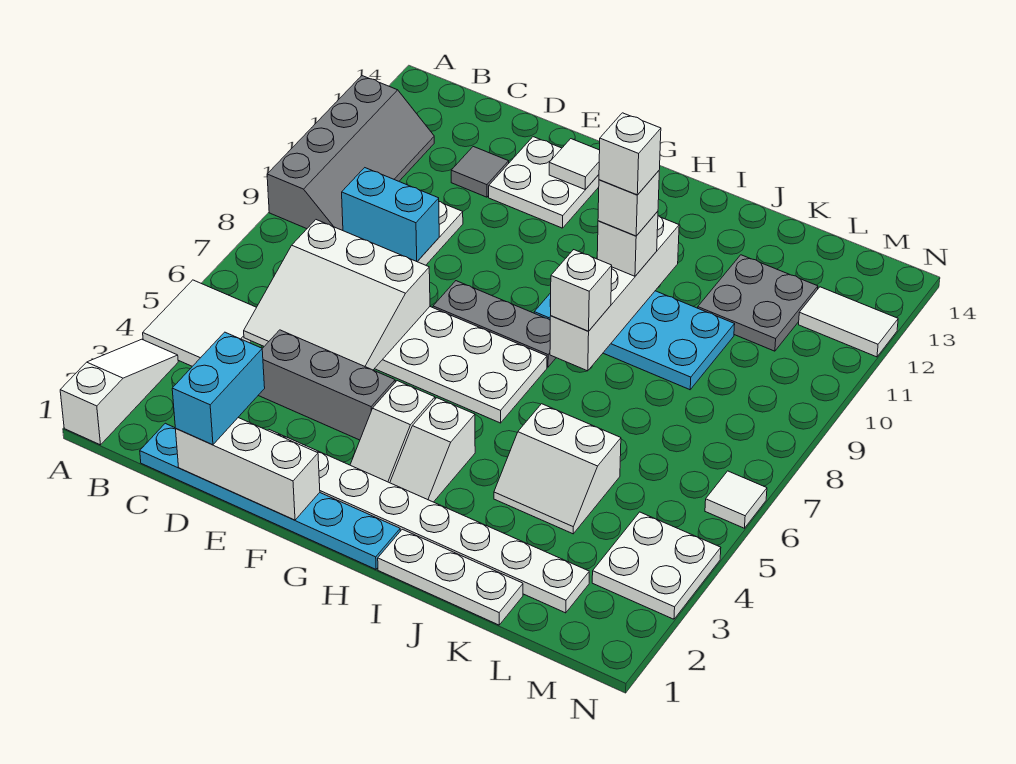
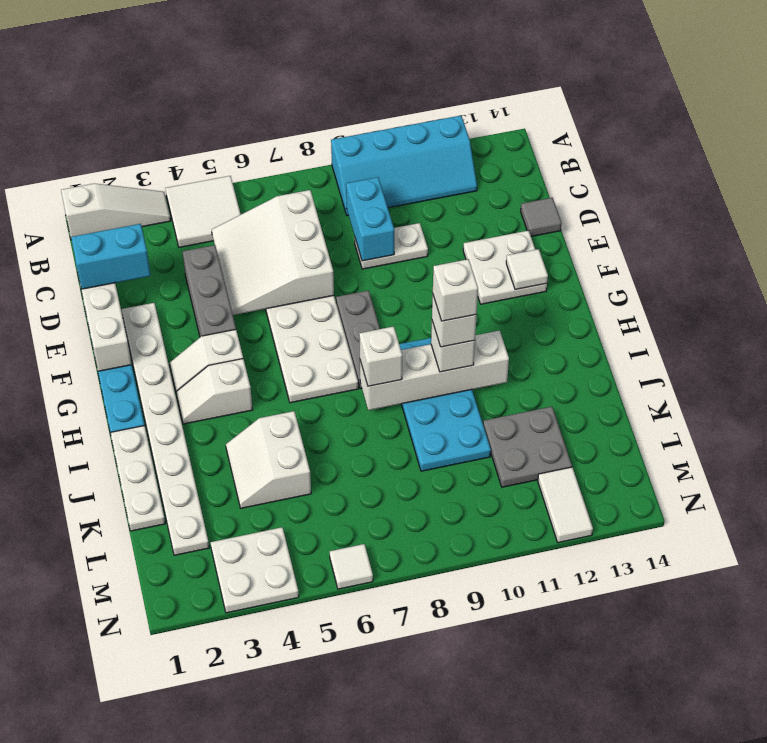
grey slope A9:B12 level 1 top A -> cyan slope A9:B12 level 1 top A
grey tile D12 level 1 -> grey tile D14 level 1

